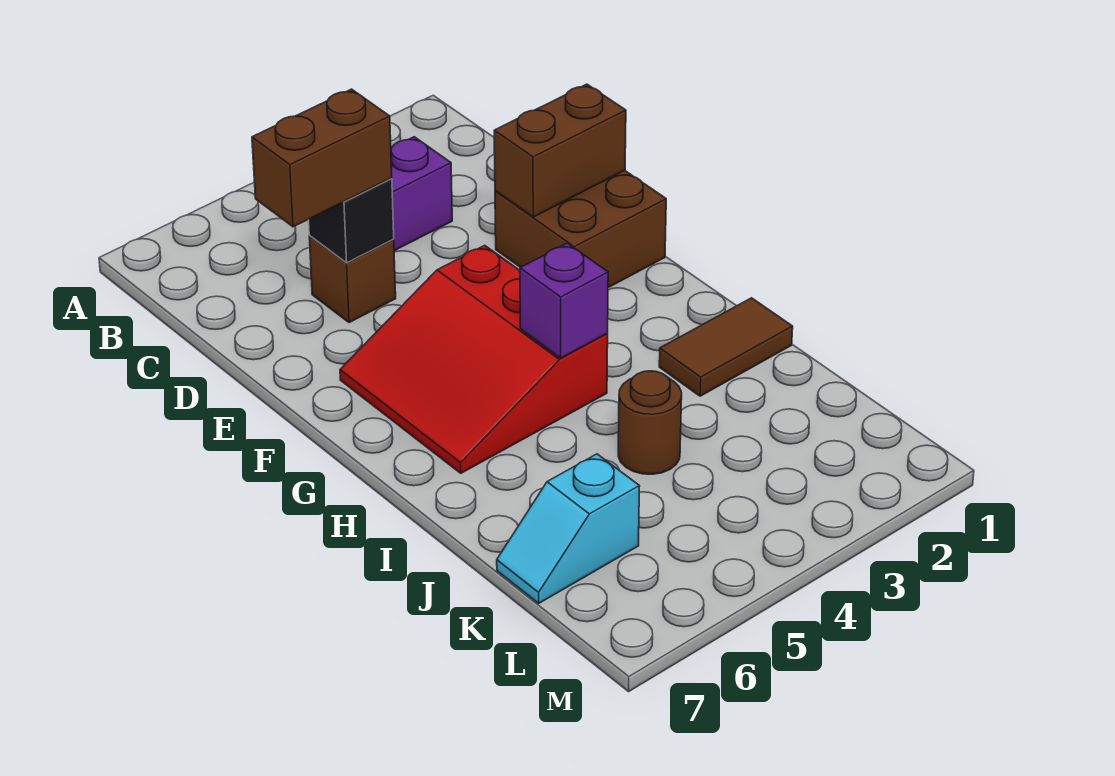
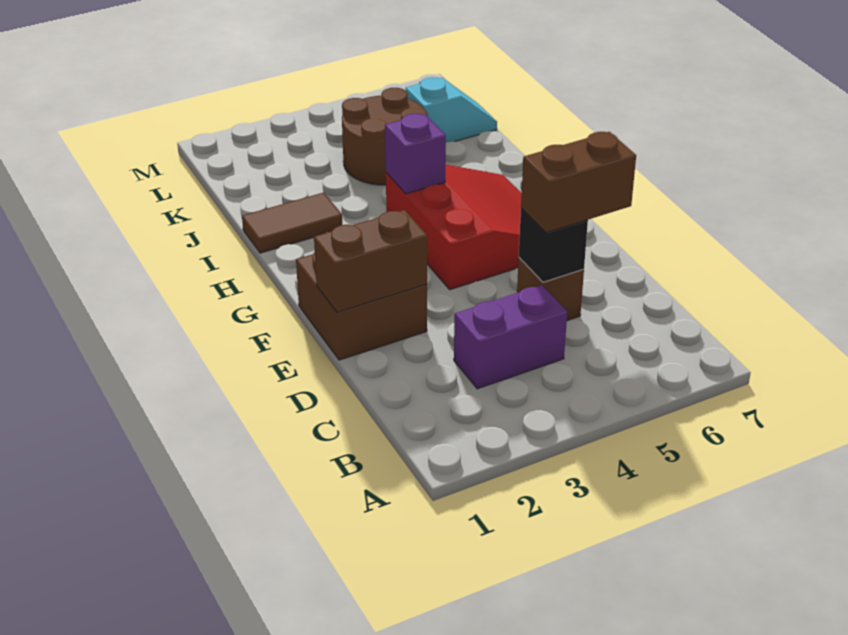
brown round brick J4 level 1 -> brown round brick J4:K5 level 1

